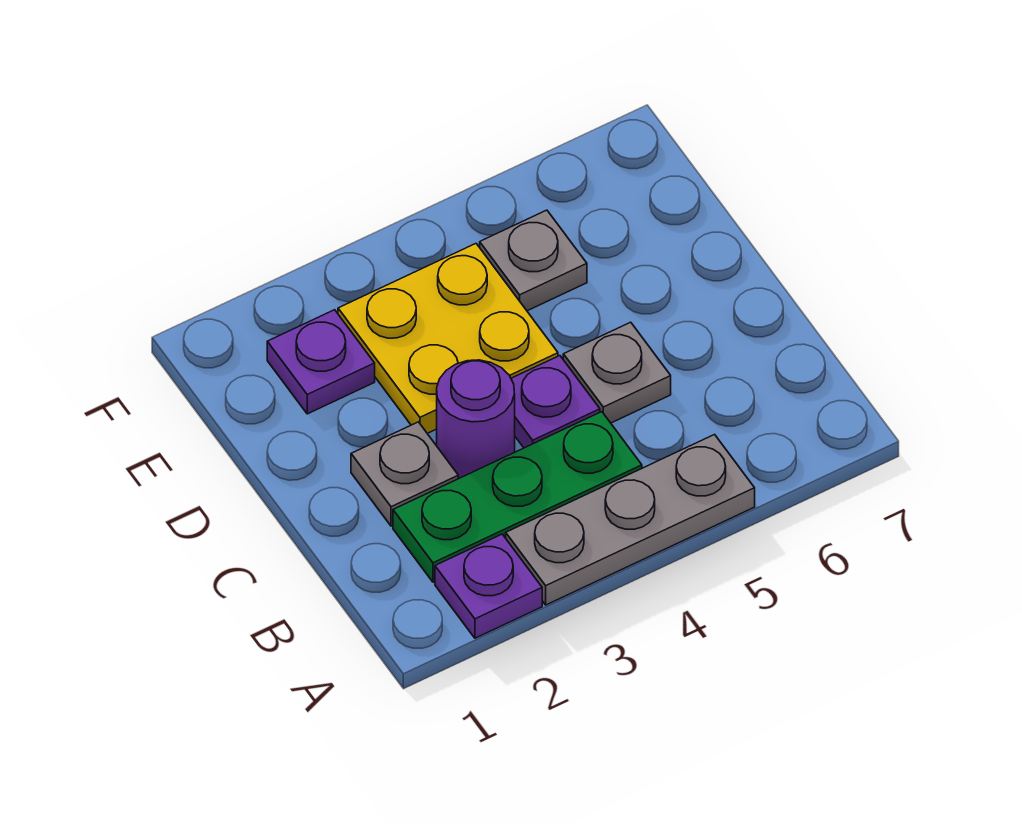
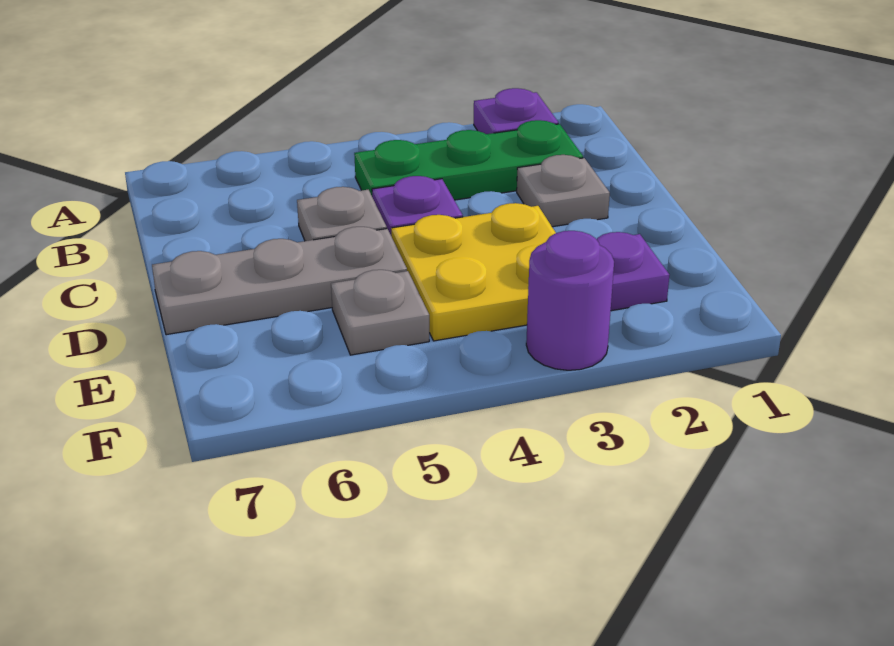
grey plate A3:A5 level 1 -> grey plate D5:D7 level 1
purple round brick C3 level 1 -> purple round brick F3 level 1

